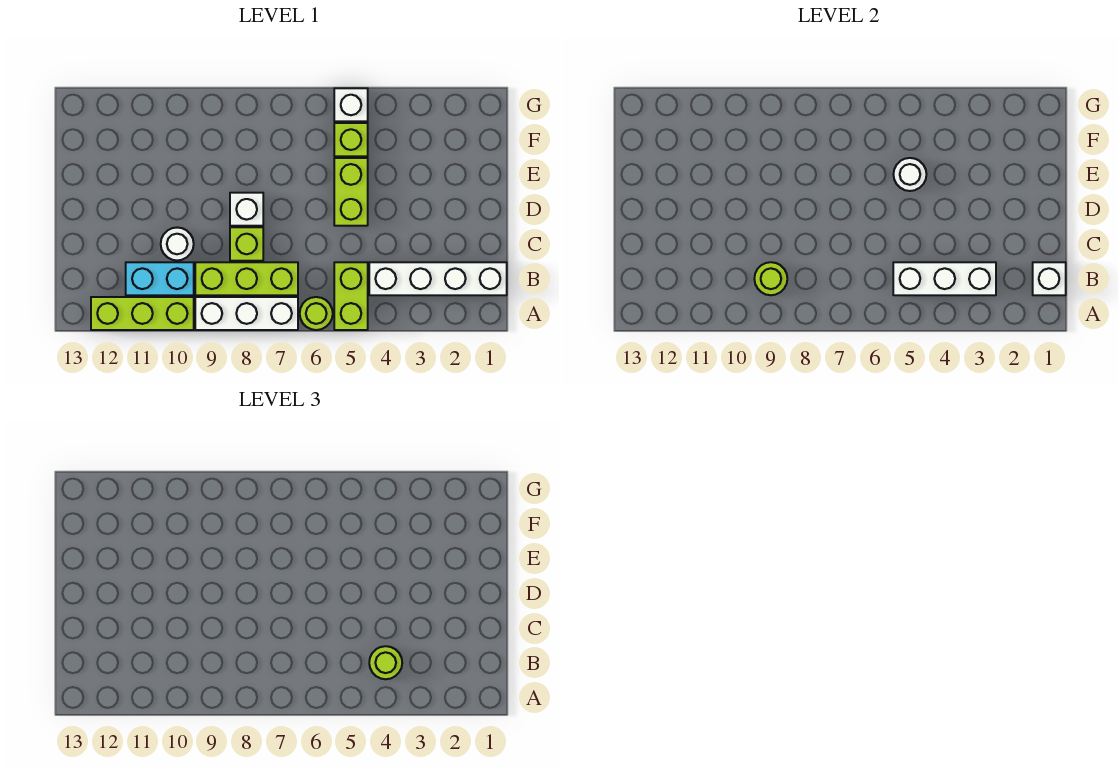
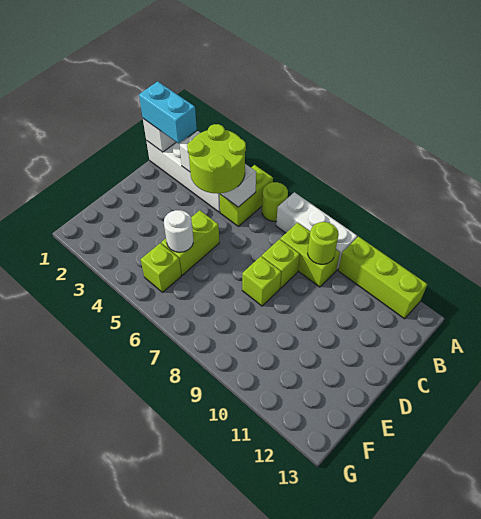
lime round brick B4 level 3 -> lime round brick B4:C5 level 3
lime brick B7:B9 level 1 -> lime brick B8:B9 level 1
cyan brick B10:B11 level 1 -> cyan brick B1:B2 level 3
white round brick C10 level 1 -> none
white brick D8 level 1 -> lime brick D8 level 1
white brick G5 level 1 -> none

